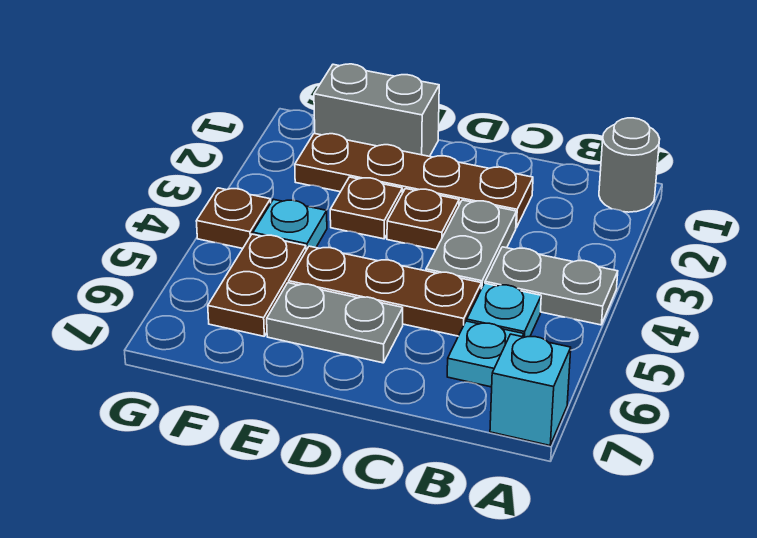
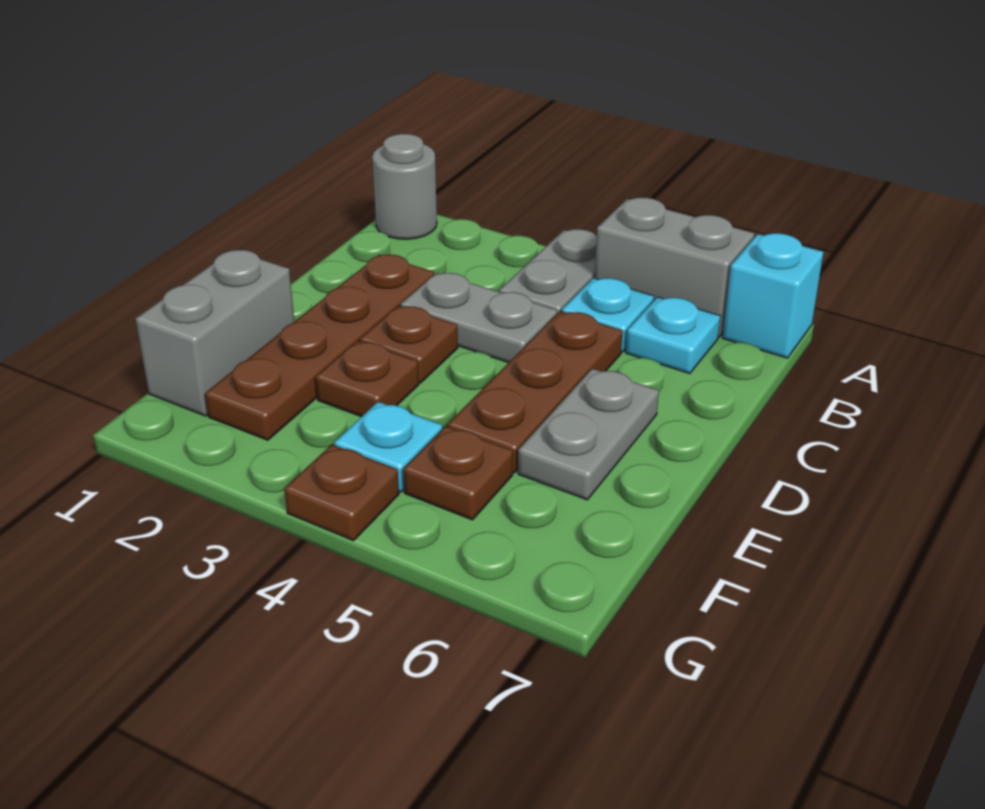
none -> grey brick A5:A6 level 1
brown plate F5:F6 level 1 -> brown plate F5 level 1

